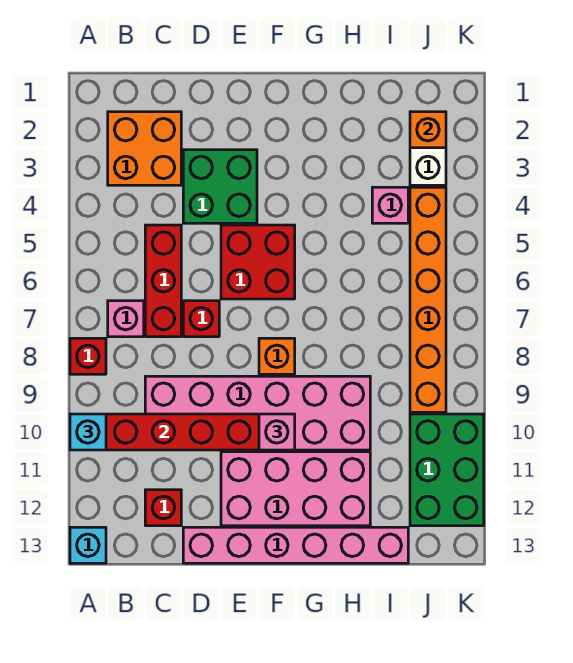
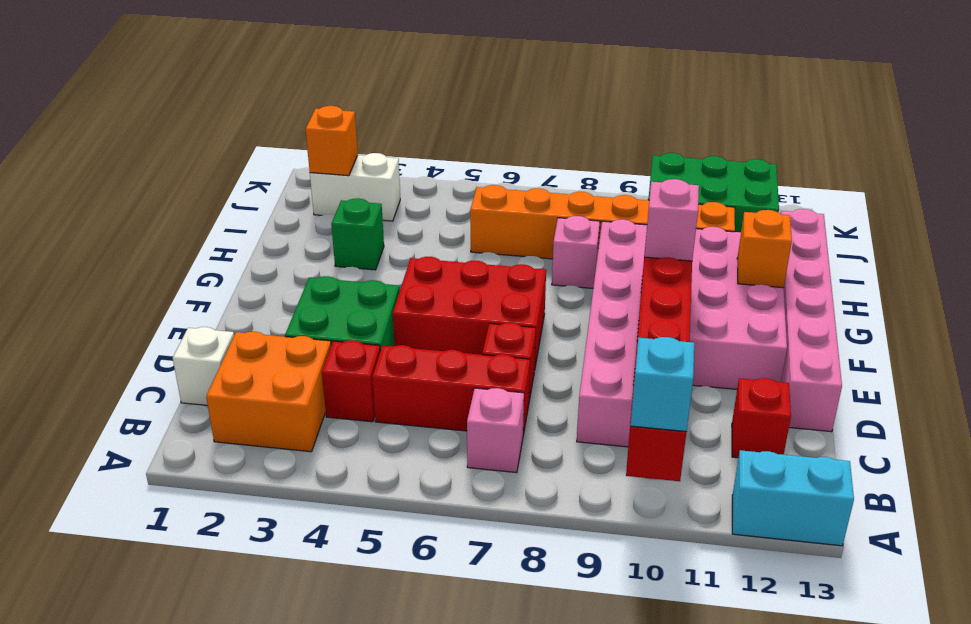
red brick A8 level 1 -> red brick C4 level 1
cyan brick A13 level 1 -> cyan brick A12:A13 level 1
none -> white brick C1 level 1
red brick E5:F6 level 1 -> red brick E5:F7 level 1
orange brick F8 level 1 -> orange brick G12 level 2
none -> green brick H3 level 1
pink brick I4 level 1 -> pink brick H8 level 1
orange brick J4:J9 level 1 -> orange brick I6:I11 level 1

